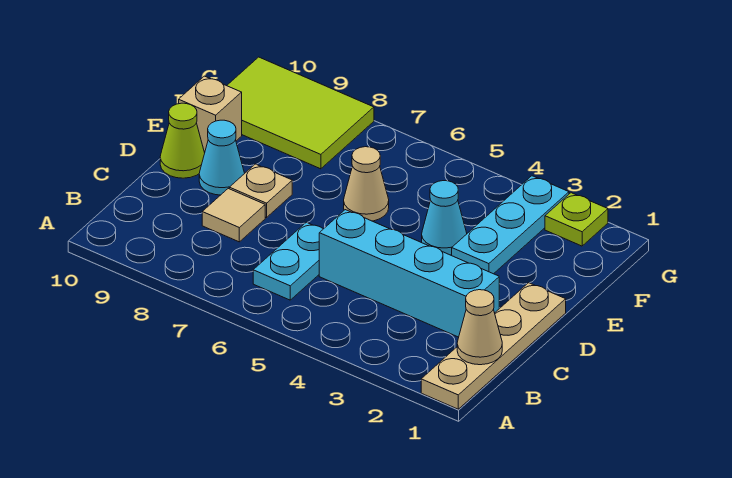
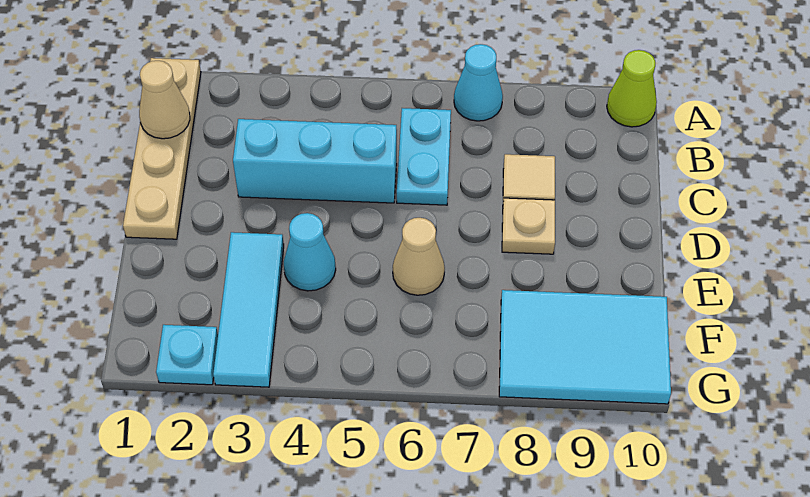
cyan brick C2:C5 level 1 -> cyan brick C3:C5 level 1
cyan cone D9 level 1 -> cyan cone A7 level 1
lime cone D10 level 1 -> lime cone A10 level 1
cyan plate E3:G3 level 1 -> cyan tile E3:G3 level 1
tan brick E10 level 1 -> none
lime tile F8:G10 level 1 -> cyan tile F8:G10 level 1
lime plate G2 level 1 -> cyan plate G2 level 1

